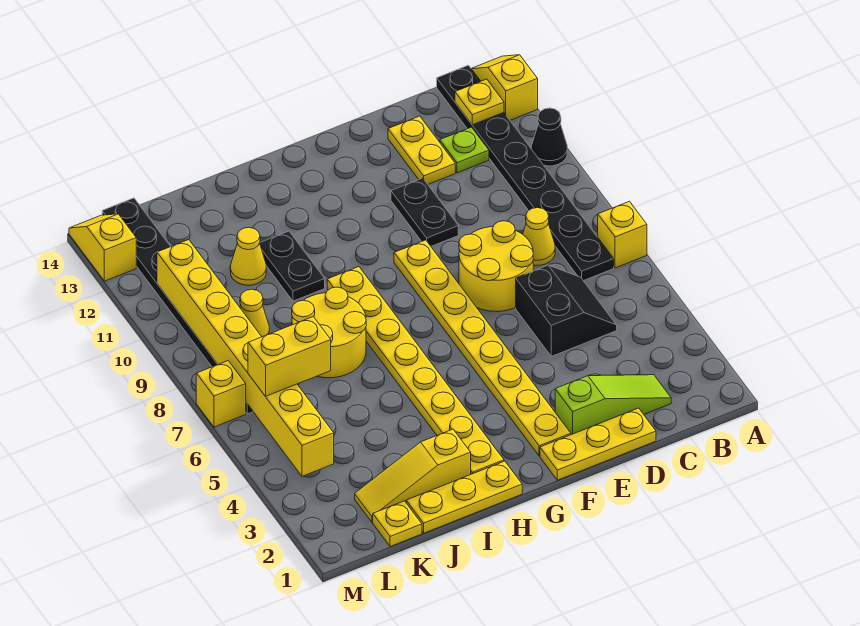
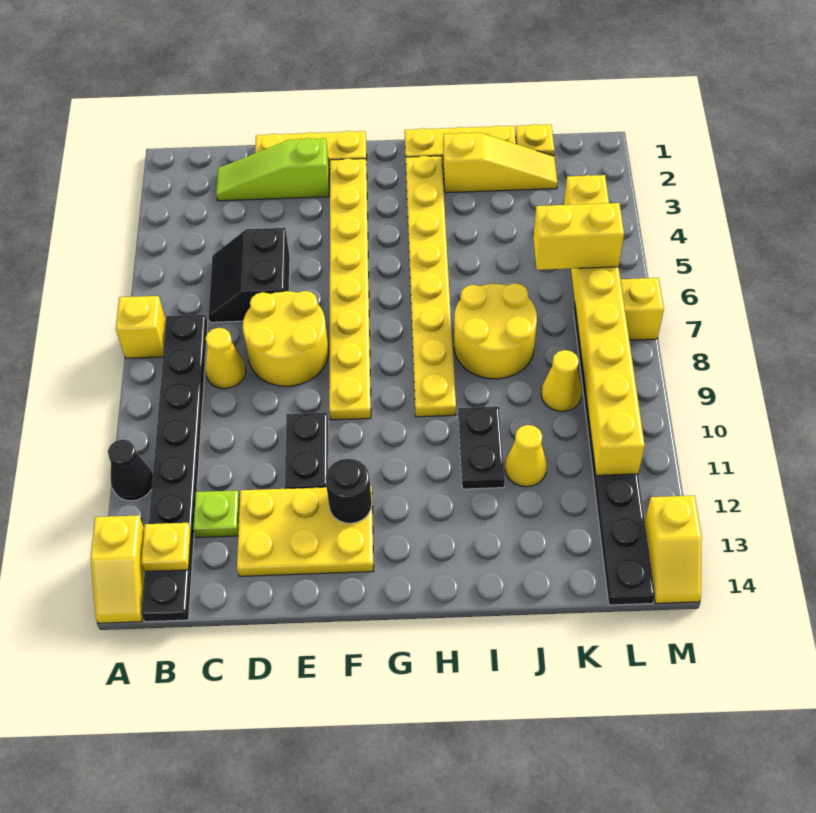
yellow plate D12:D13 level 1 -> yellow plate D12:F13 level 1
none -> black round brick F12 level 2

